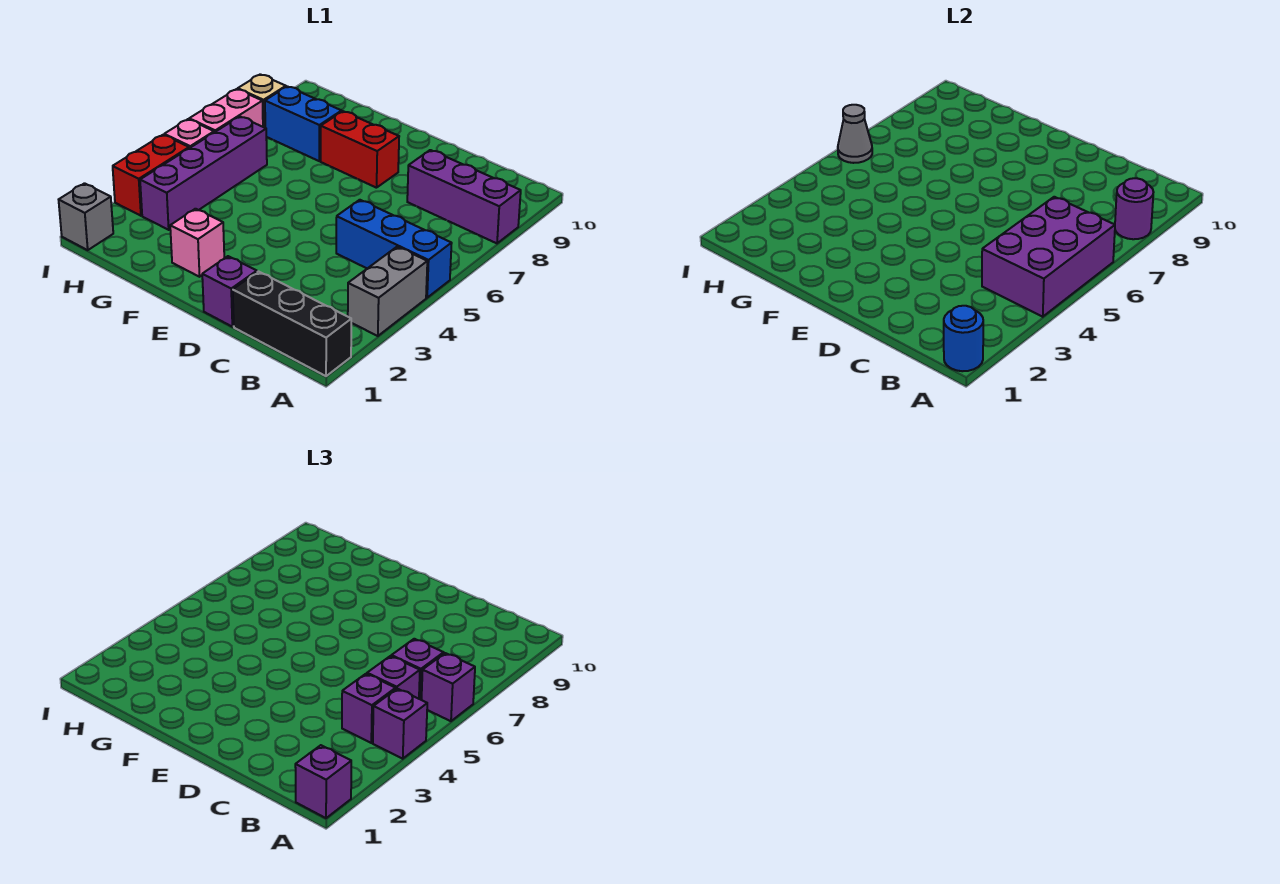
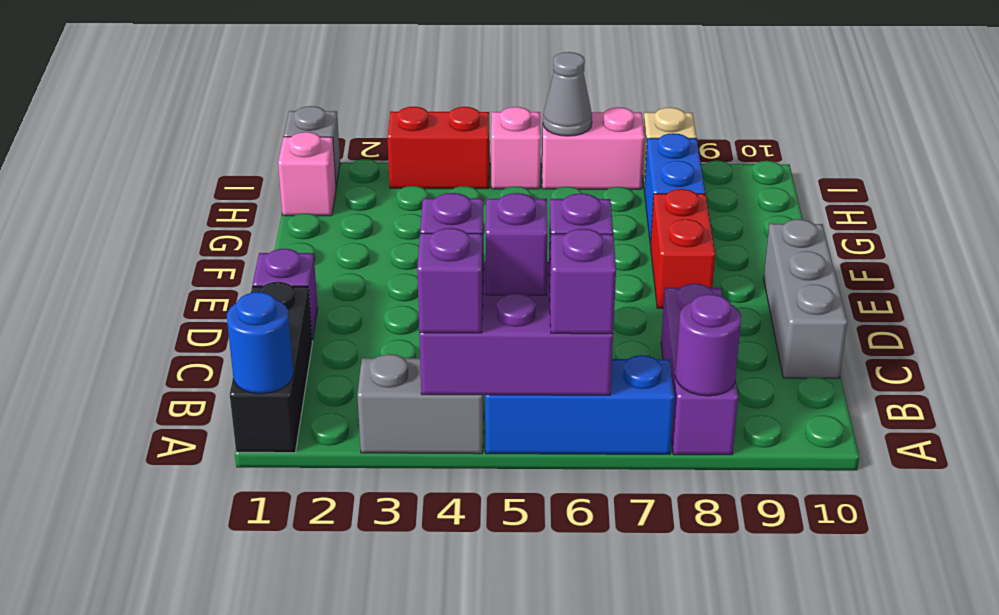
purple brick A1 level 3 -> none
blue brick A5:C5 level 1 -> blue brick A5:A7 level 1
none -> grey brick C10:E10 level 1
pink brick F2 level 1 -> pink brick H1 level 1
purple brick H3:H6 level 1 -> none

